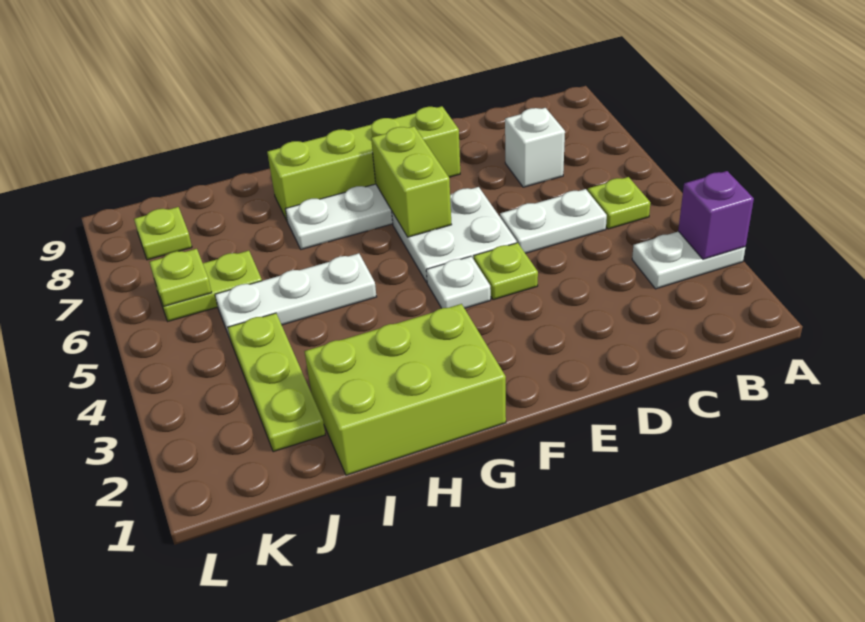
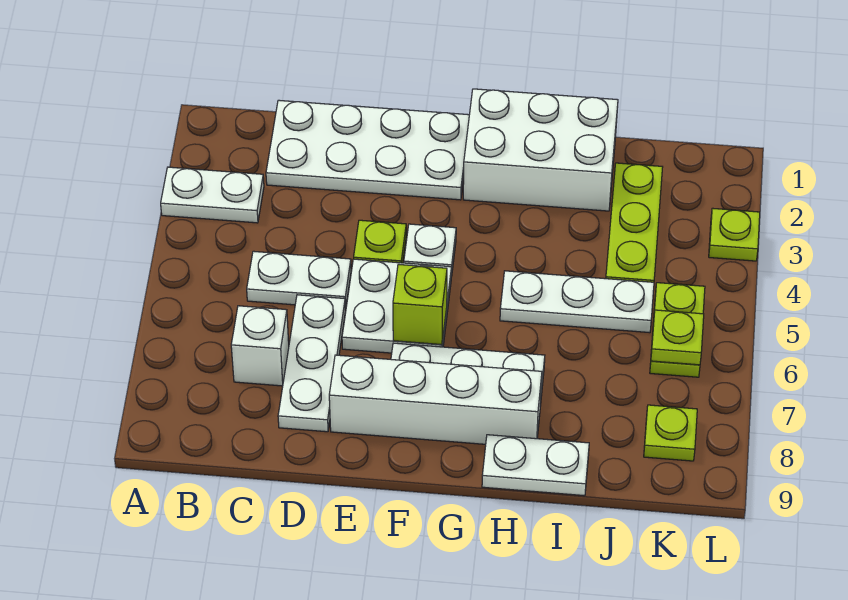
purple brick A3 level 2 -> none
lime plate B5 level 1 -> lime plate L3 level 1
none -> white plate C1:F2 level 1
none -> white plate D6:D8 level 1
lime brick E8:H8 level 1 -> white brick E8:H8 level 1
lime brick F6:F7 level 2 -> lime brick F6 level 2
lime brick G1:I2 level 1 -> white brick G1:I2 level 1
none -> white plate H9:I9 level 1
lime plate J6:K6 level 1 -> lime plate K5:K6 level 1

